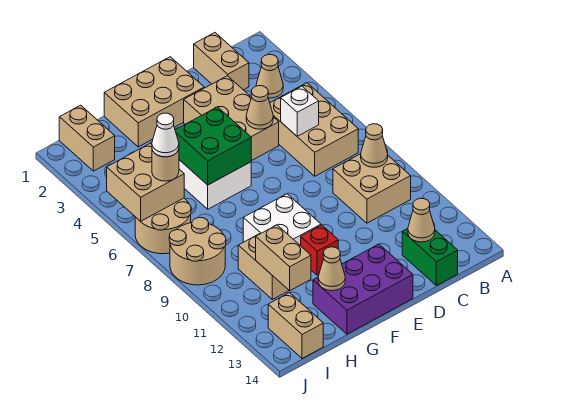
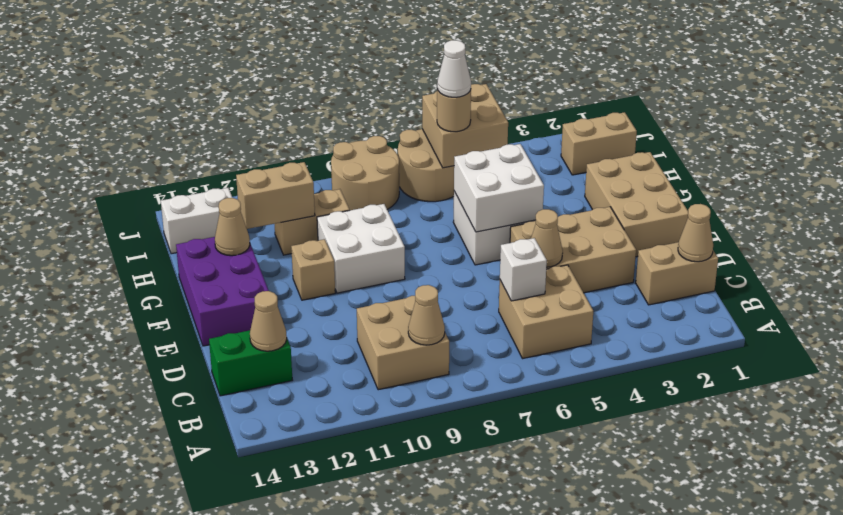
tan cone B3 level 1 -> tan cone C1 level 2
tan brick B5:C7 level 1 -> tan brick B5:C6 level 1
green brick F5:G6 level 2 -> white brick F5:G6 level 2
red brick F11 level 1 -> tan brick F11 level 1
tan brick I13:I14 level 1 -> white brick I13:I14 level 1

